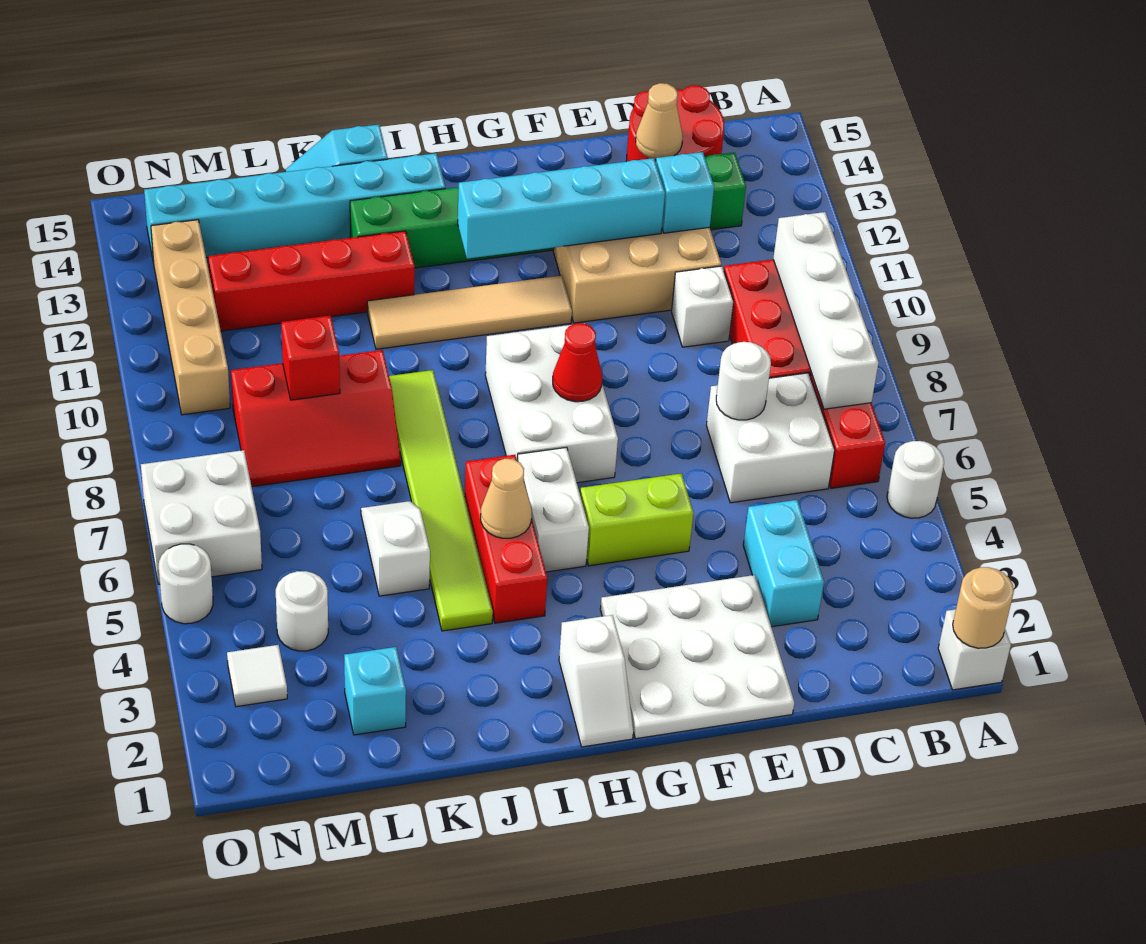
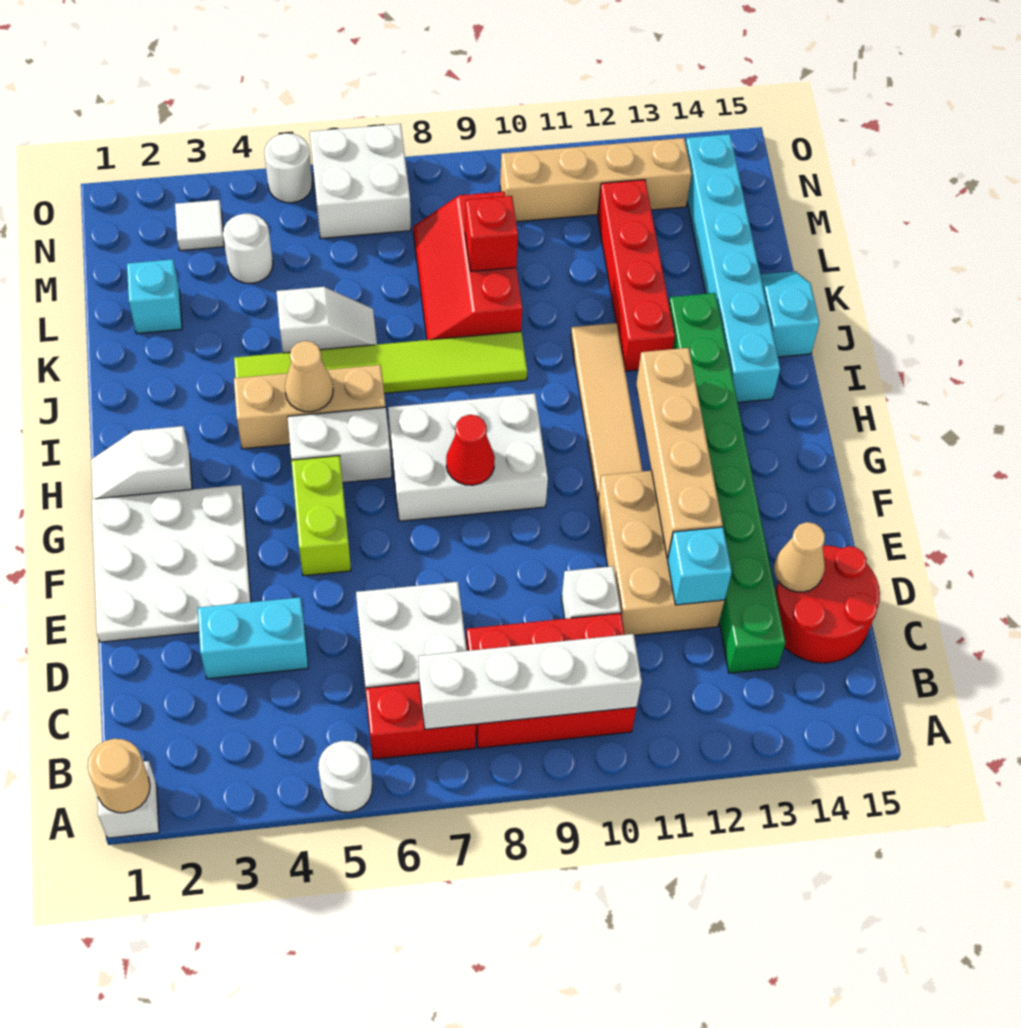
white round brick D7 level 2 -> none
cyan brick E12:H12 level 2 -> tan brick E12:H12 level 2
red brick I4:I6 level 1 -> tan brick I4:I6 level 1

